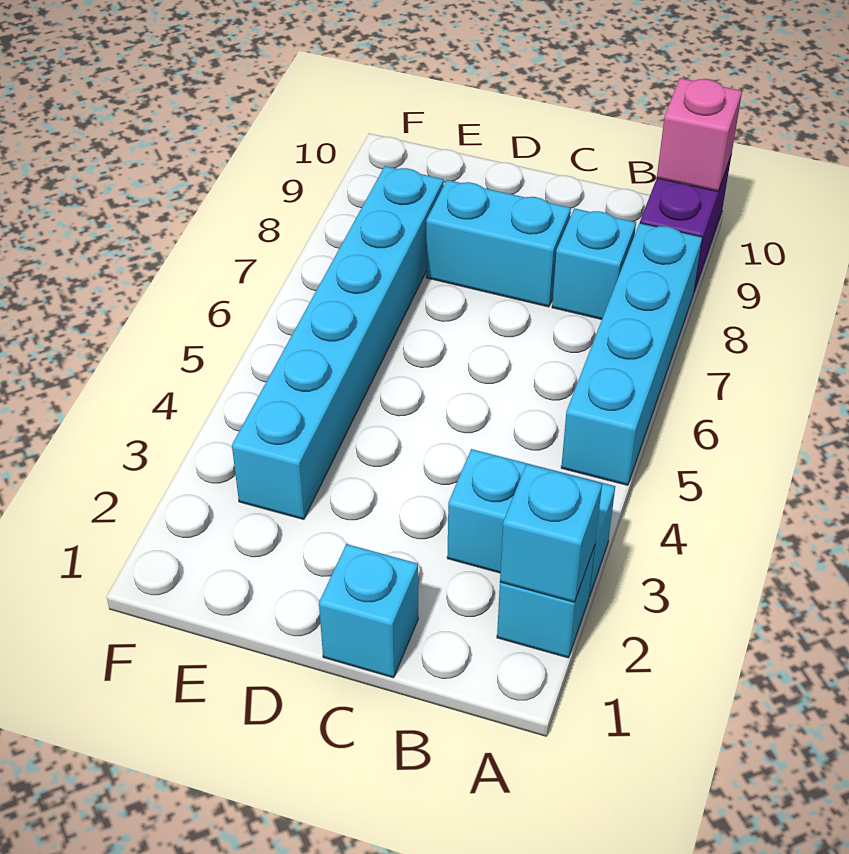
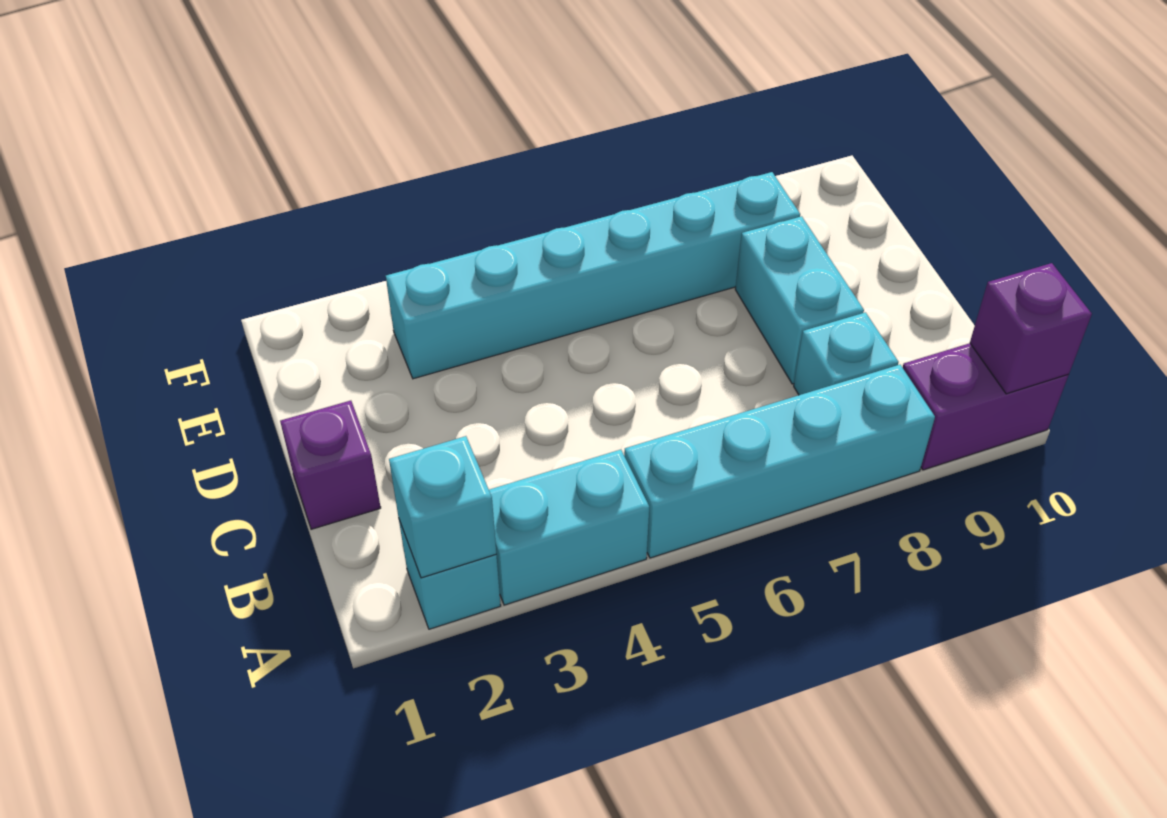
cyan brick A3:B3 level 1 -> cyan brick A3:A4 level 1
pink brick A10 level 2 -> purple brick A10 level 2
cyan brick C1 level 1 -> purple brick C1 level 1

